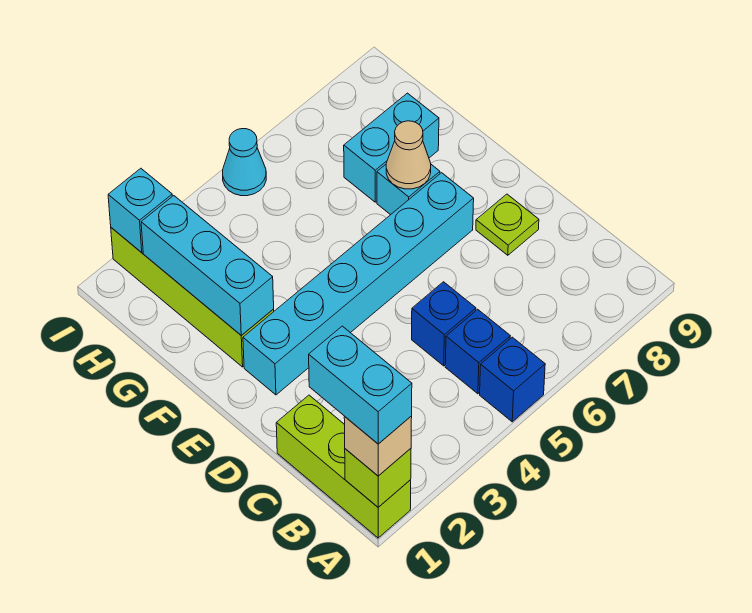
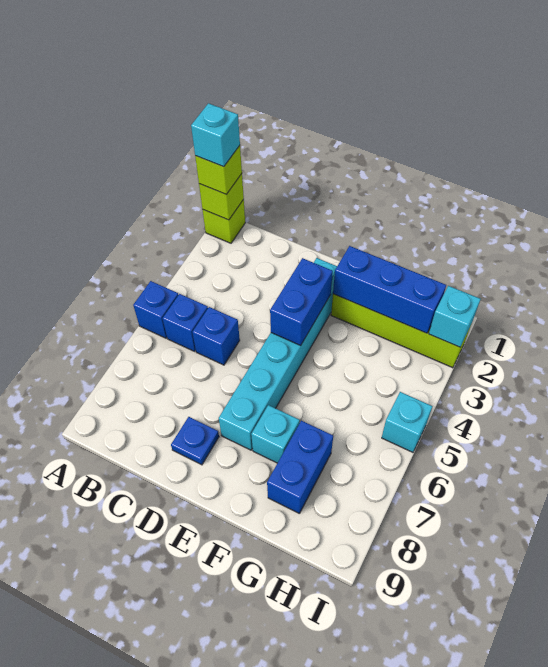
lime brick A1:C1 level 1 -> lime brick A1 level 1
tan brick A1 level 3 -> lime brick A1 level 3
cyan brick A1:B1 level 4 -> cyan brick A1 level 4
lime plate D8 level 1 -> blue plate D8 level 1
none -> blue brick E3:E4 level 2
cyan brick F2:H2 level 2 -> blue brick F2:H2 level 2
tan cone F7 level 2 -> none
cyan brick G7:G8 level 1 -> blue brick G7:G8 level 1
cyan cone I5 level 1 -> cyan brick I5 level 1

